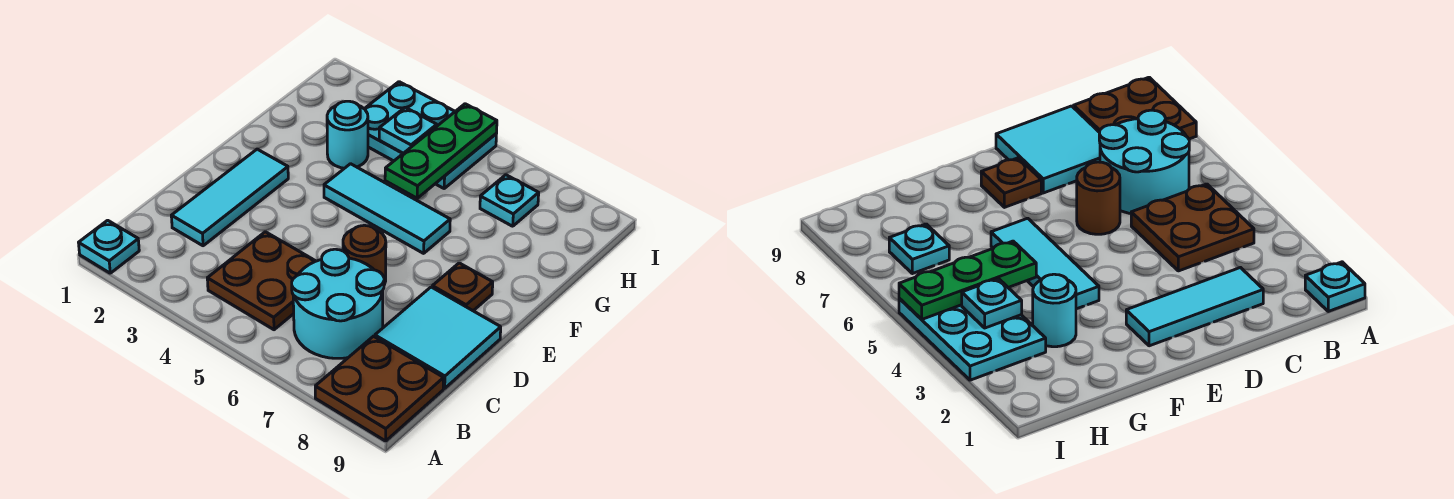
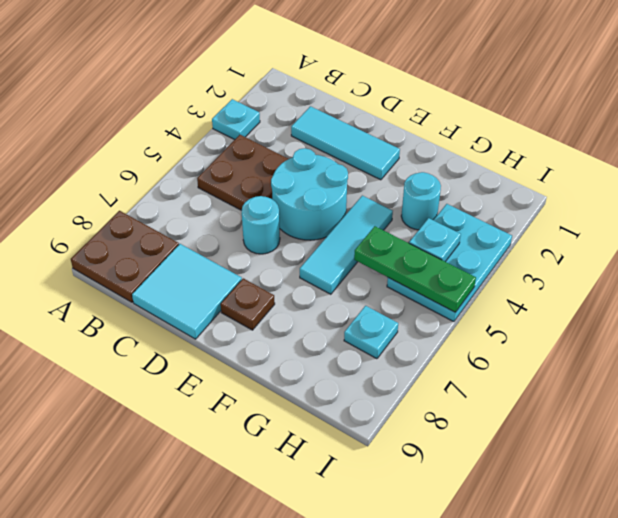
cyan plate A1 level 1 -> cyan plate A3 level 1
cyan round brick B6:C7 level 1 -> cyan round brick D4:E5 level 1
brown round brick D6 level 1 -> cyan round brick D6 level 1

